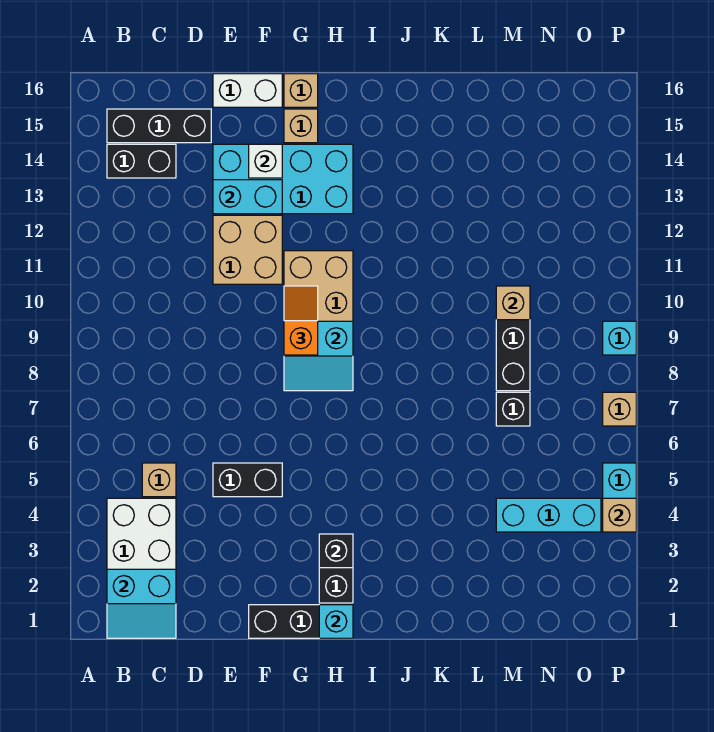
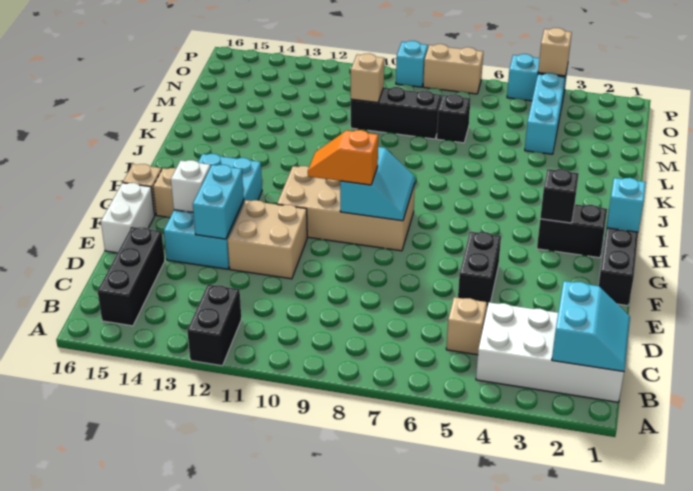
black brick B14:C14 level 1 -> black brick A12:B12 level 1
tan brick P7 level 1 -> tan brick P7:P8 level 1

